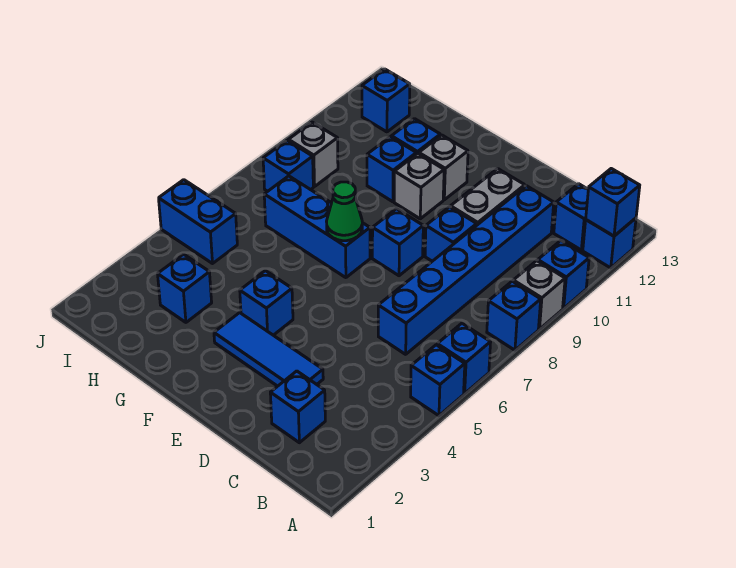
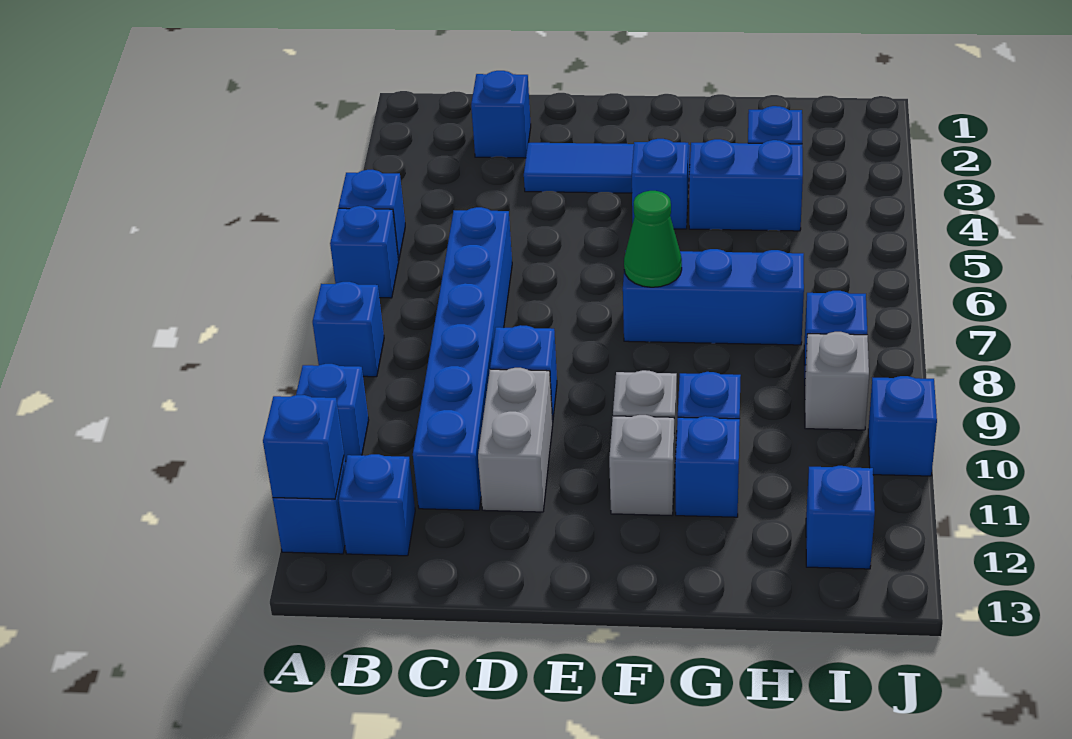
grey brick A9 level 1 -> none
blue brick E8 level 1 -> blue brick J10 level 1
blue brick I5:J5 level 1 -> blue brick G4:H4 level 1

